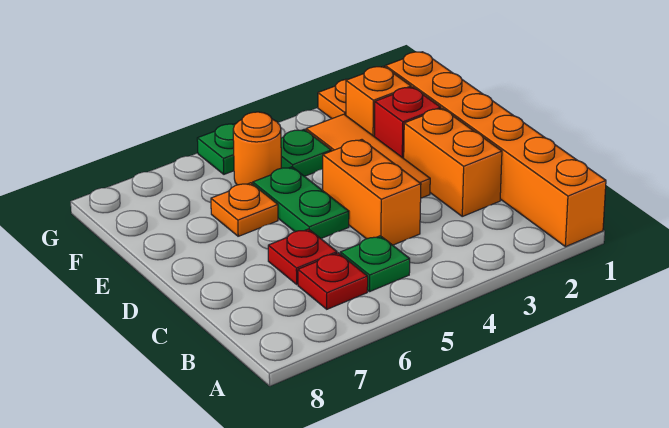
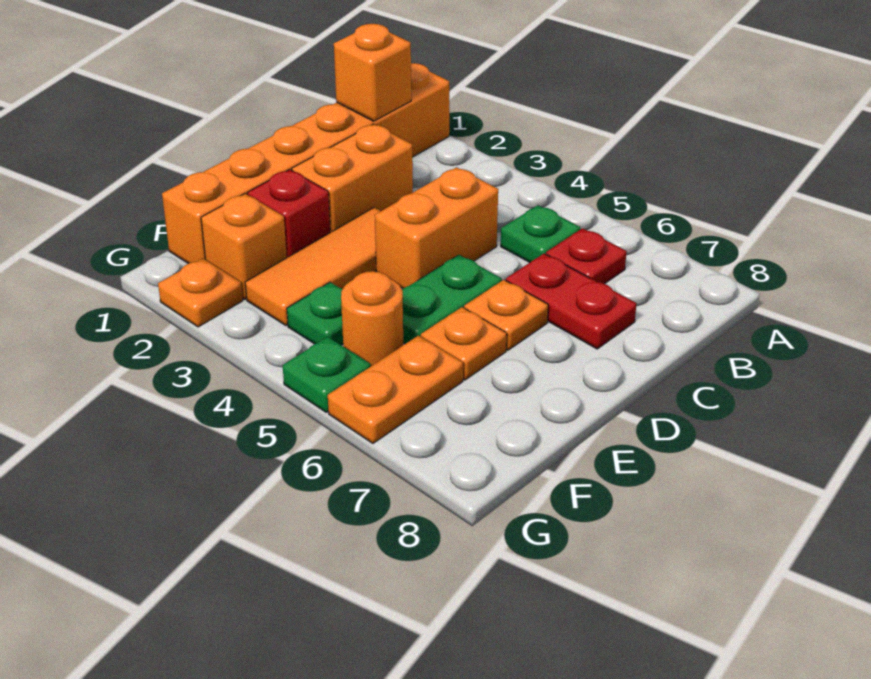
none -> orange brick B1 level 2
red plate C6 level 1 -> red plate C6:C7 level 1
none -> orange plate D6 level 1
none -> orange plate F6:G6 level 1

